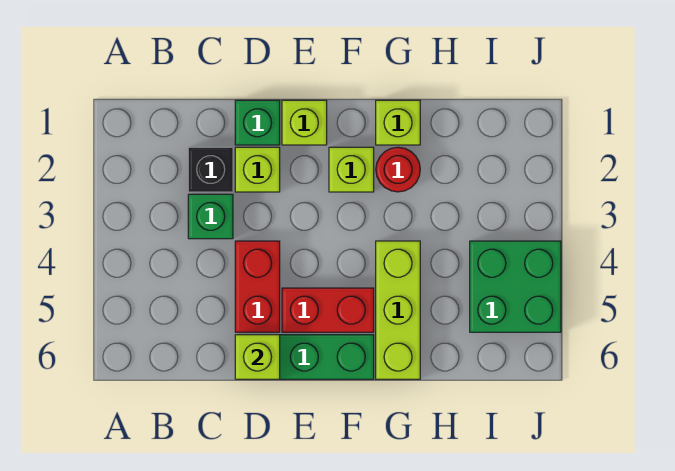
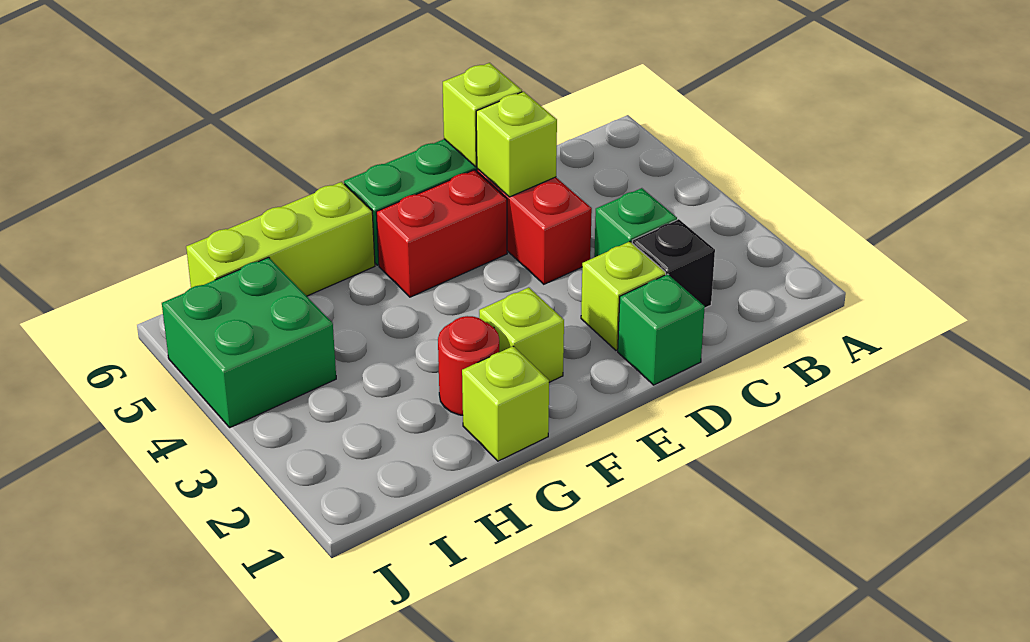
lime brick E1 level 1 -> lime brick D5 level 2
lime brick G4:G6 level 1 -> lime brick G6:I6 level 1

